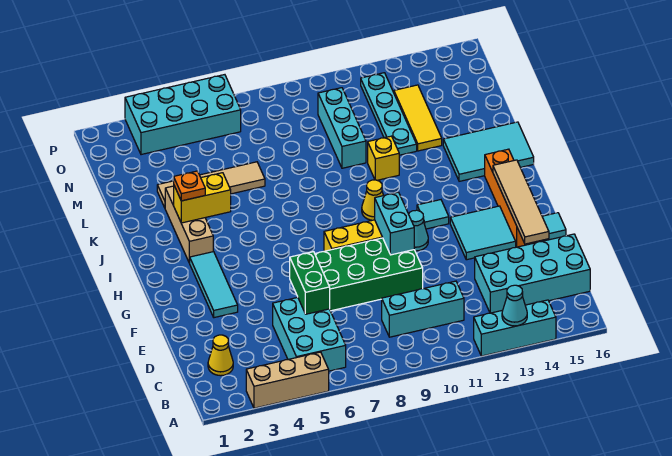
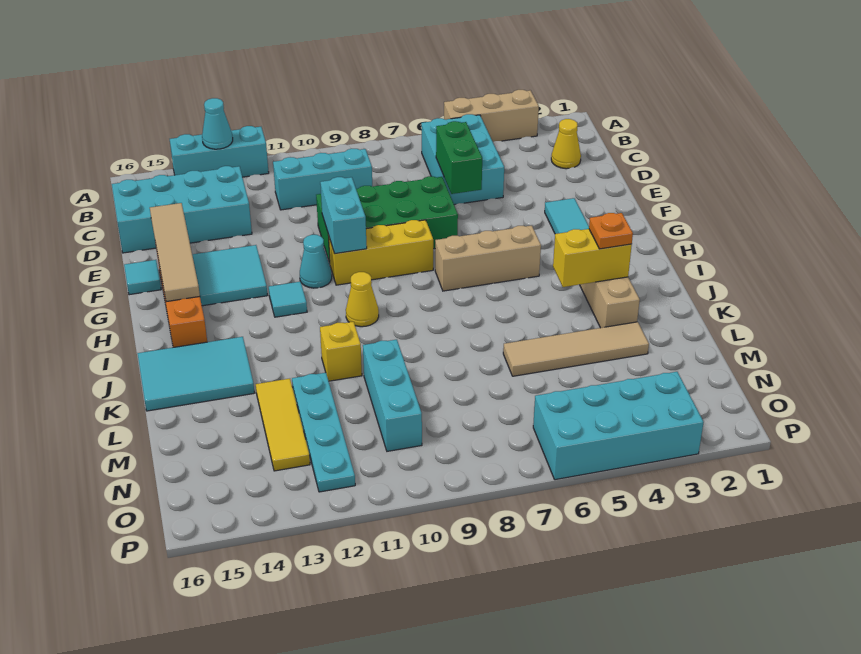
none -> tan brick H5:H7 level 1

